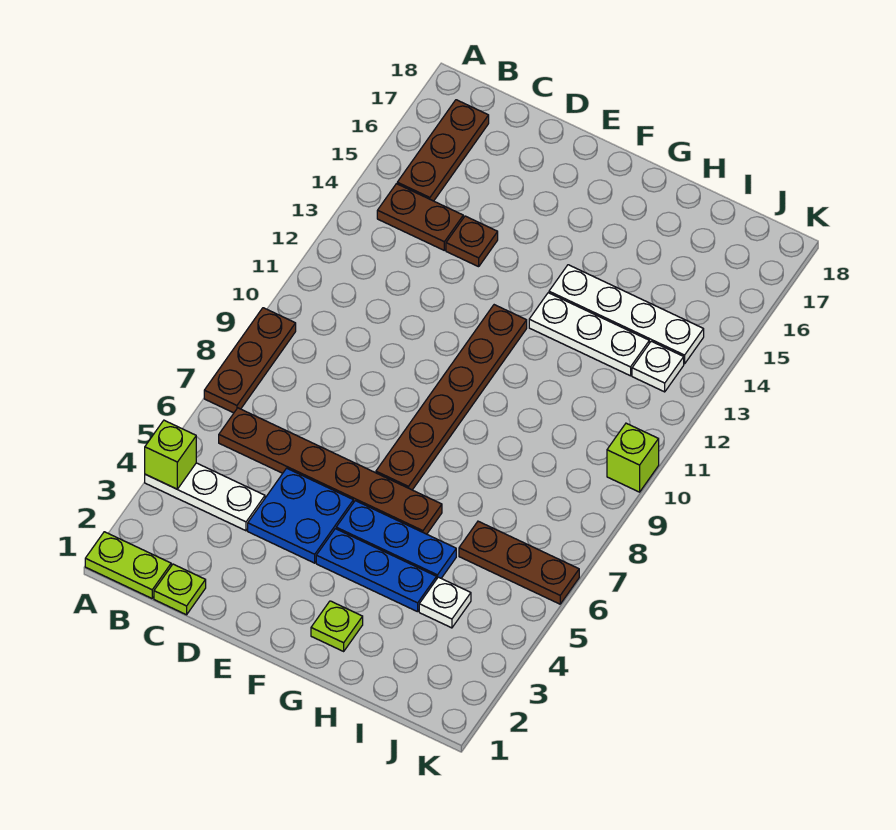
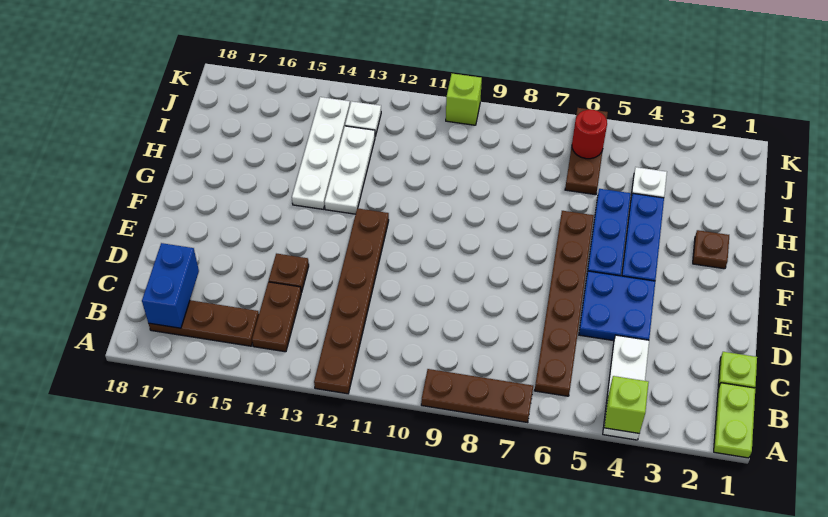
none -> blue brick B17:C17 level 2
brown plate F7:F12 level 1 -> brown plate A12:F12 level 1
lime plate G2 level 1 -> brown plate G2 level 1
none -> red round brick J6 level 2

